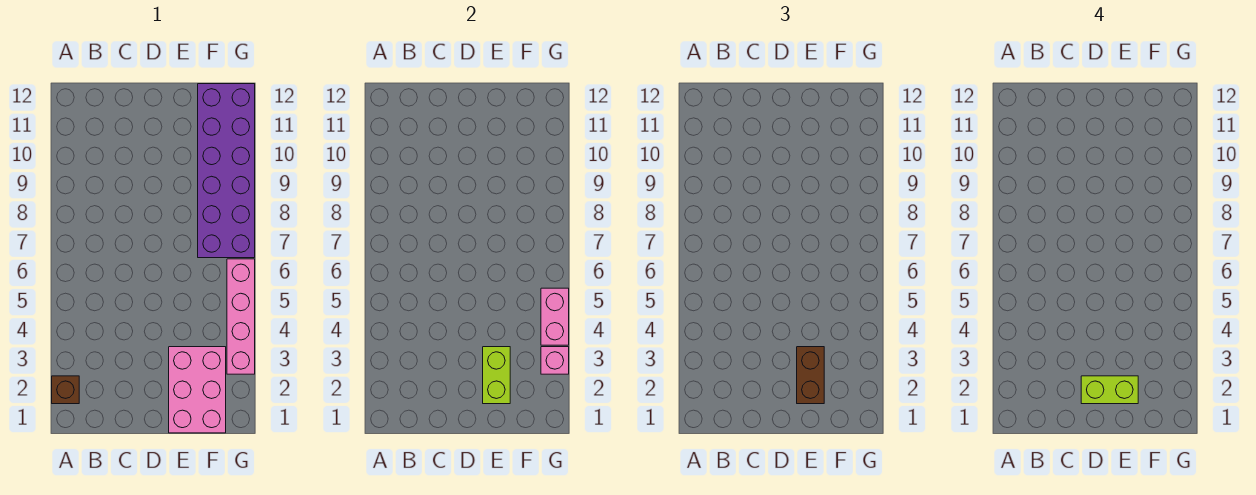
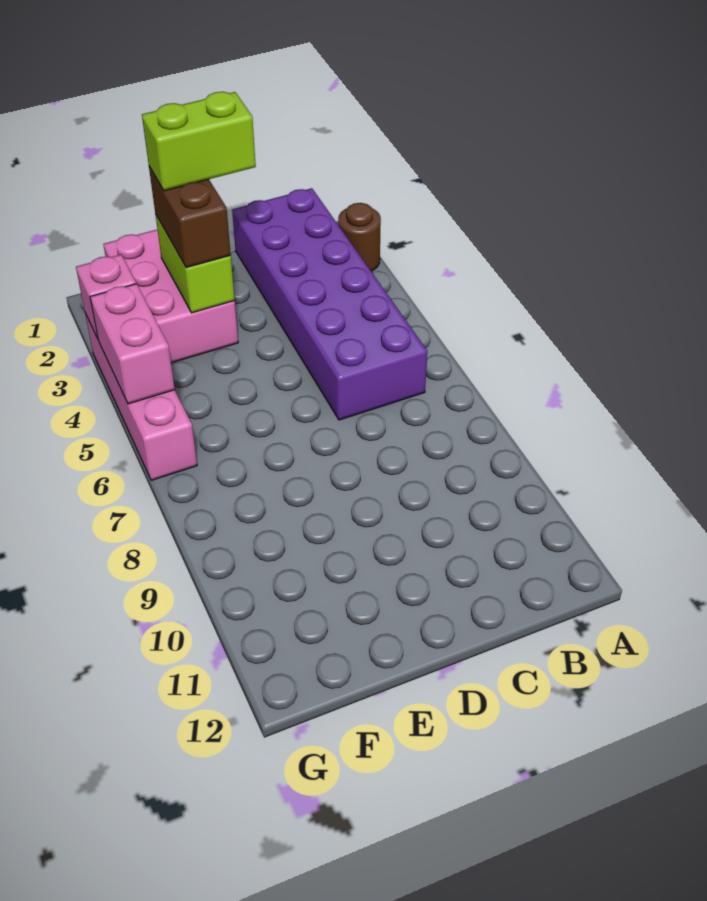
brown brick A2 level 1 -> brown round brick A2 level 1
purple brick F7:G12 level 1 -> purple brick B1:C6 level 1

